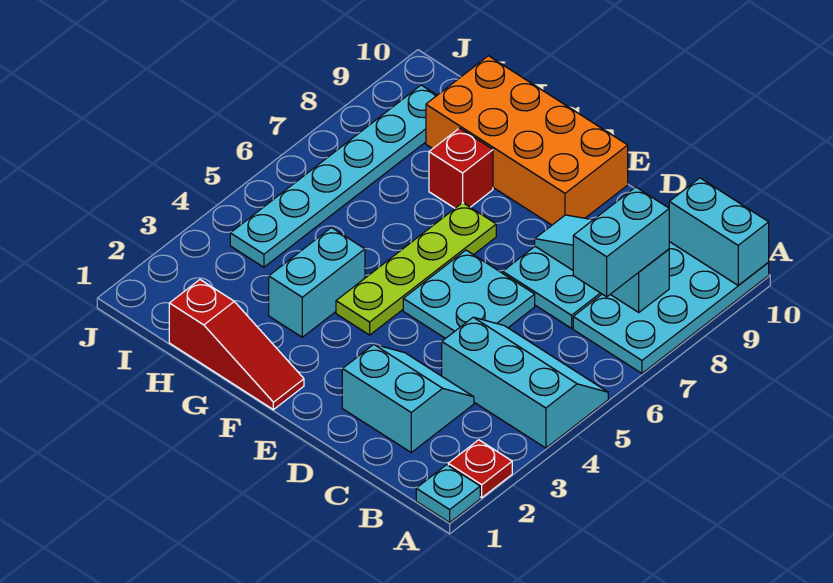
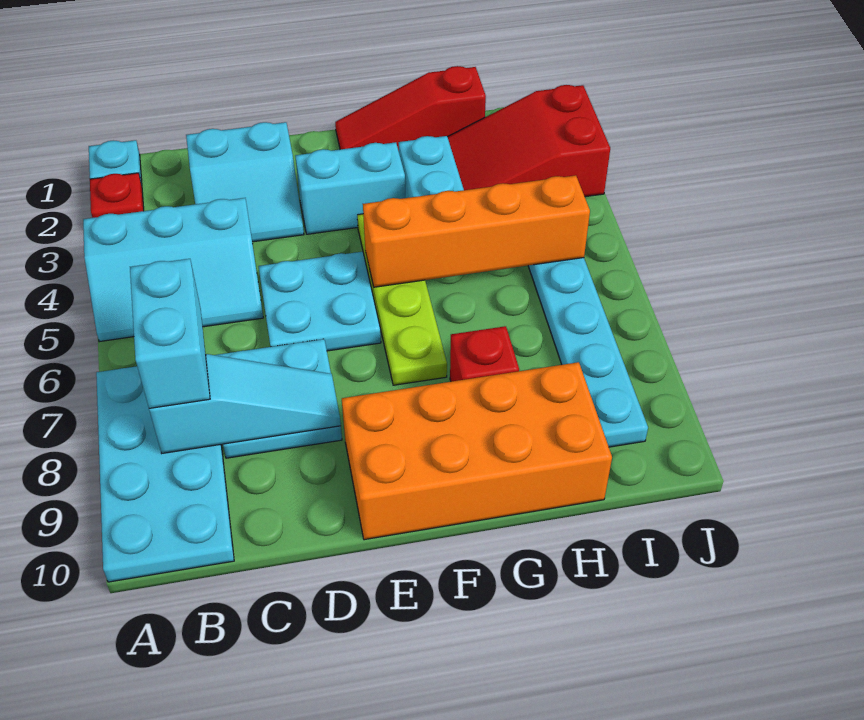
cyan brick A10:B10 level 2 -> cyan brick E3:F3 level 1
none -> orange brick F5:I5 level 2
none -> red slope H2:J3 level 1 top J

